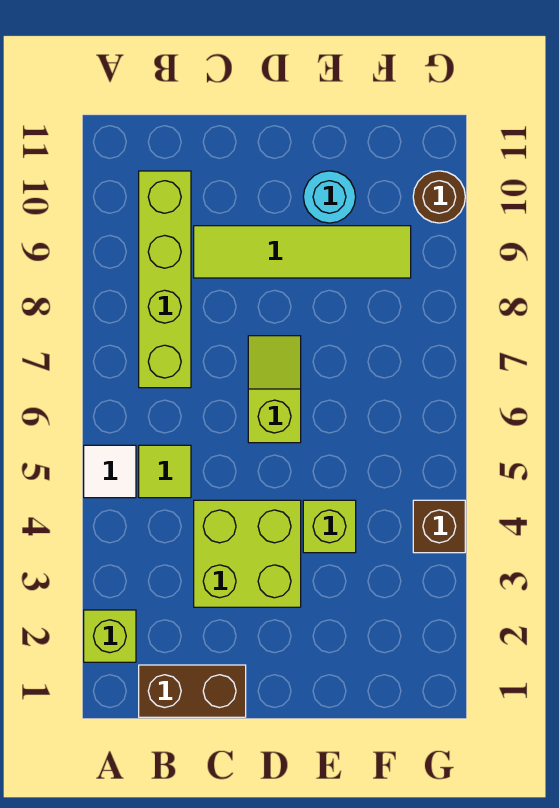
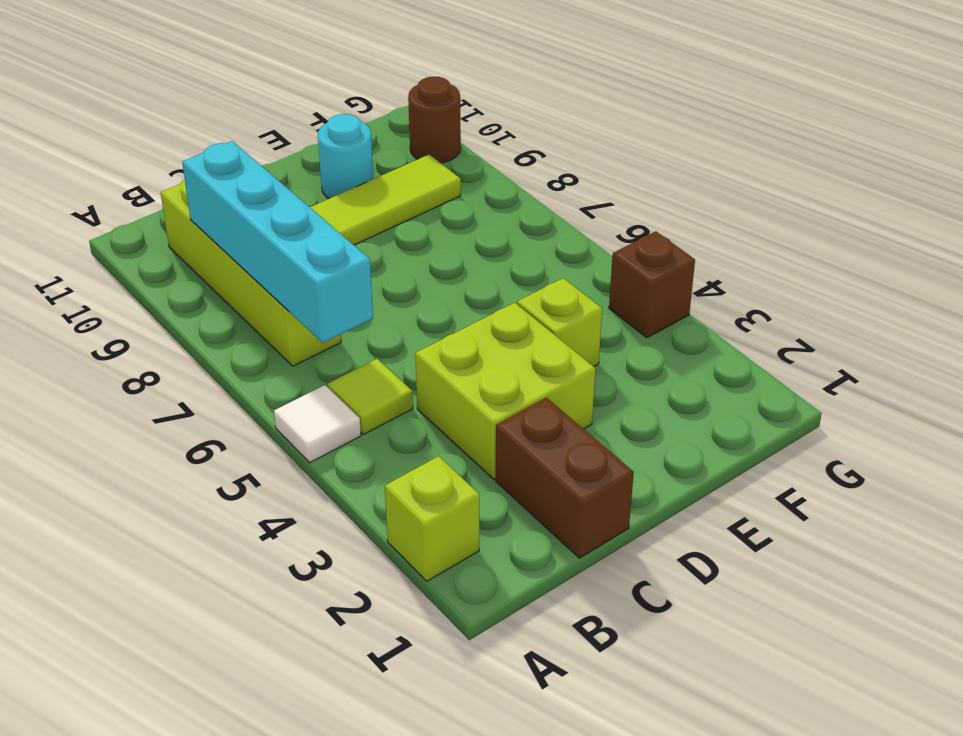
brown brick B1:C1 level 1 -> brown brick C1:C2 level 1
none -> cyan brick B6:B9 level 2
lime slope D6:D7 level 1 top 6 -> none

